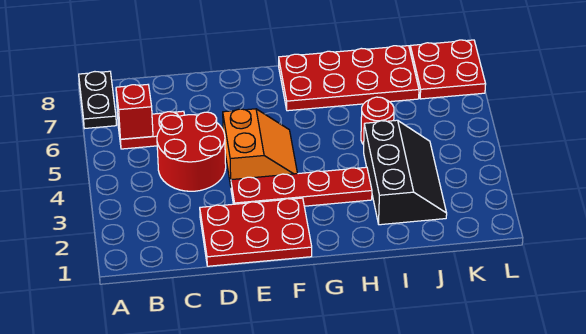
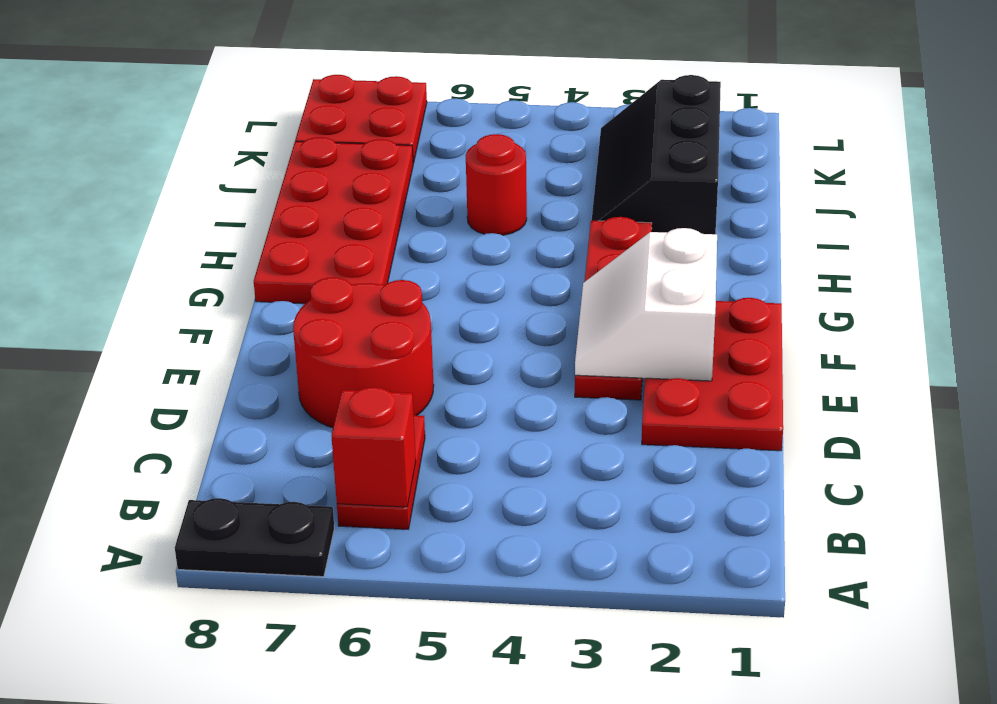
red round brick C4:D5 level 1 -> red round brick D6:E7 level 1
none -> white slope E2:F3 level 2 top 2
orange slope E4:F5 level 1 top E -> none
black slope I2:J4 level 1 top I -> black slope I2:K3 level 1 top 2

